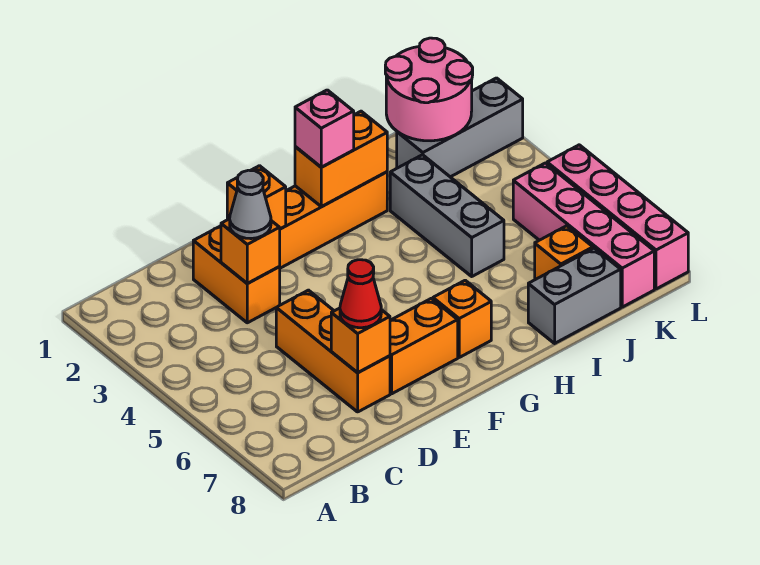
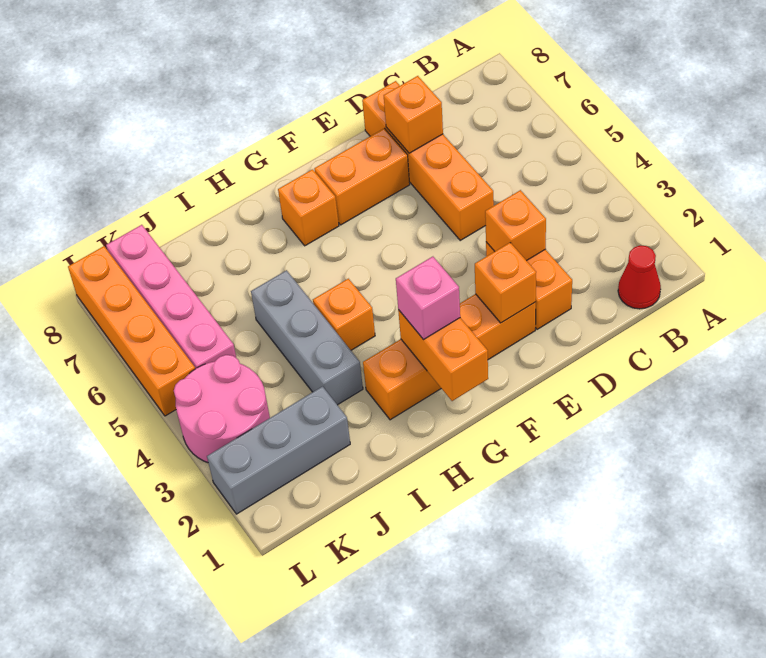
grey cone D3 level 3 -> none
orange brick D5:D7 level 1 -> orange brick D5:D8 level 1
red cone D7 level 3 -> red cone B1 level 1
orange brick G2:H2 level 2 -> orange brick G1:G2 level 2
grey brick I8:J8 level 1 -> none
pink round brick J1:K2 level 2 -> pink round brick K3:L4 level 1
orange brick J7 level 1 -> orange brick H4 level 1
pink brick L5:L8 level 1 -> orange brick L5:L8 level 1

